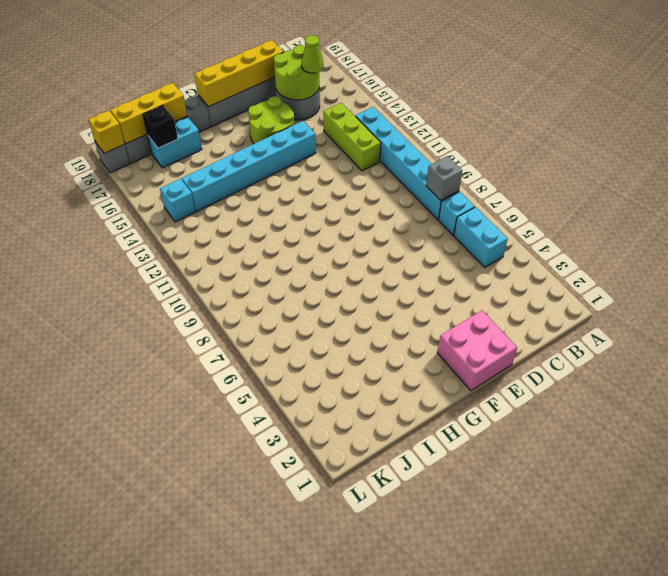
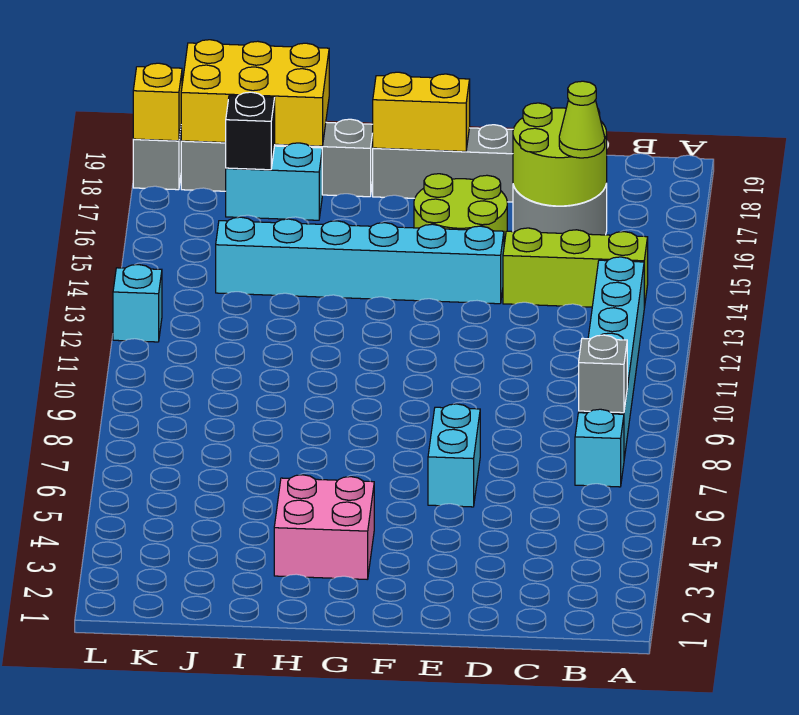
cyan brick B5:B6 level 1 -> cyan brick E6:E7 level 1
lime brick C12:C14 level 1 -> lime brick B14:D14 level 1
yellow brick D18:G18 level 2 -> yellow brick F18:G18 level 2
pink brick E1:F2 level 1 -> pink brick G3:H4 level 1
yellow brick I18:K18 level 2 -> yellow brick I18:K19 level 2
cyan brick K14 level 1 -> cyan brick L12 level 1

